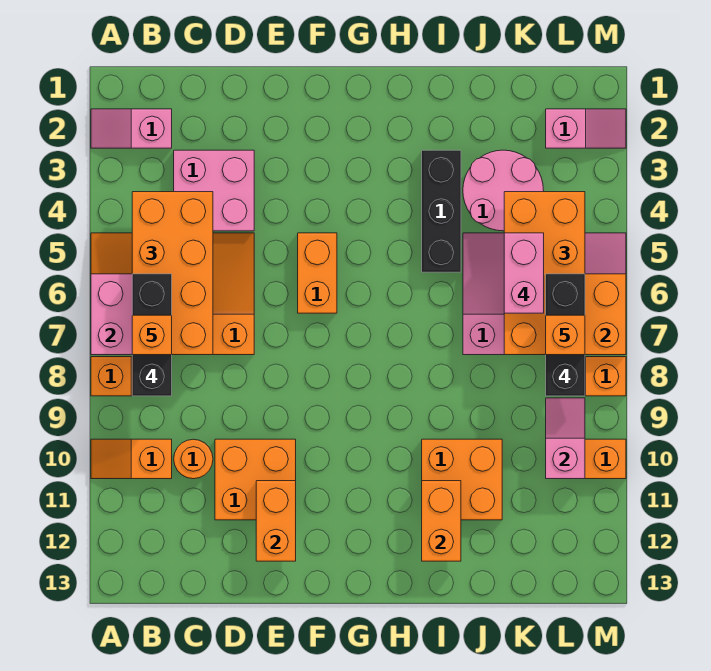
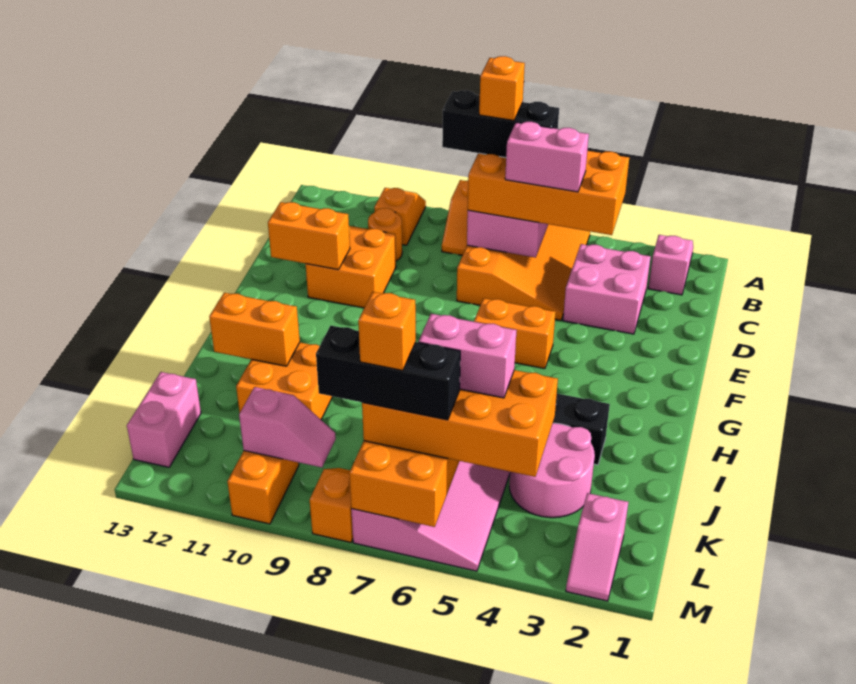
none -> pink brick C5:C6 level 4
none -> pink brick K13:L13 level 1

